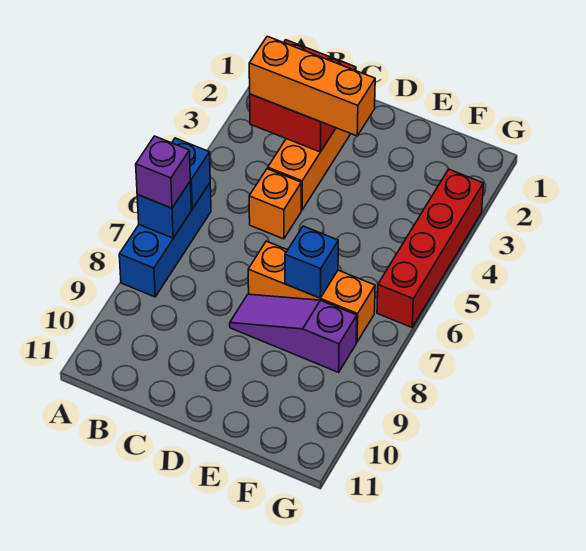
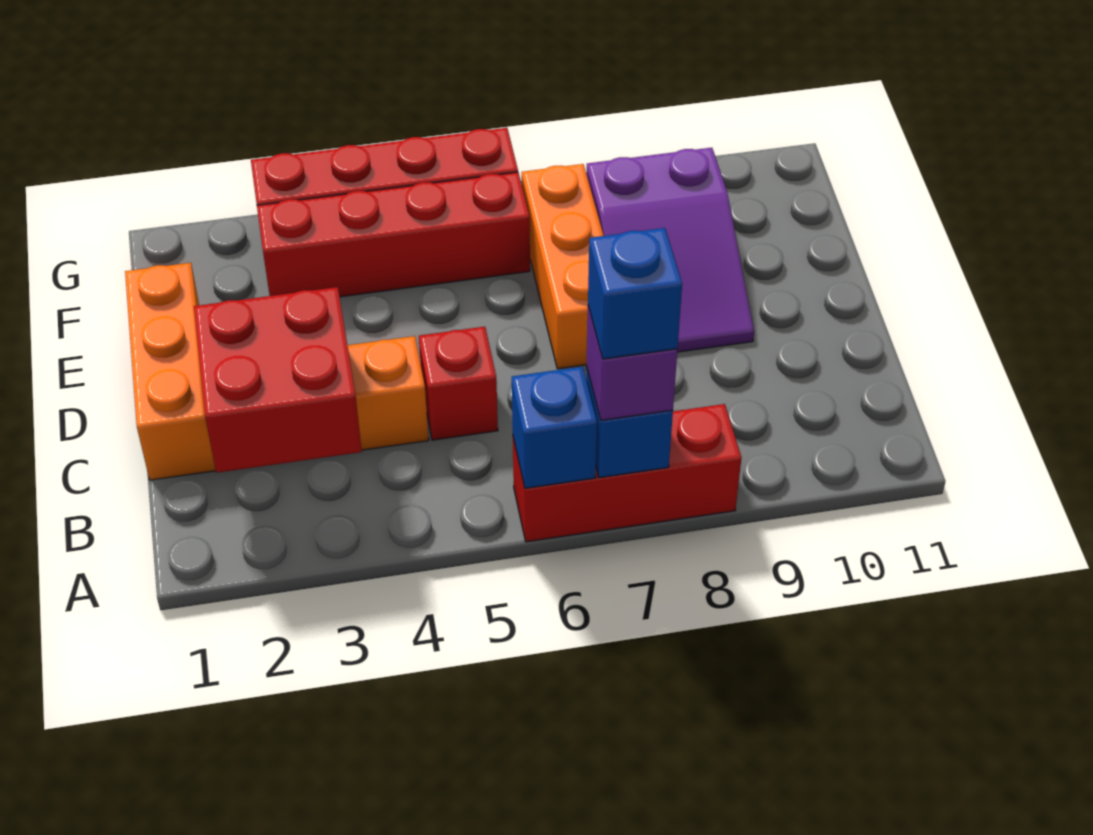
blue brick A6:A8 level 1 -> red brick A6:A8 level 1
orange brick B3:D3 level 3 -> orange brick C1:E1 level 1
orange brick C5 level 1 -> red brick C5 level 1
purple slope D8:F8 level 1 top F -> purple slope D8:F9 level 1 top F
blue brick E7 level 2 -> blue brick A7 level 4
none -> red brick F3:F6 level 1

